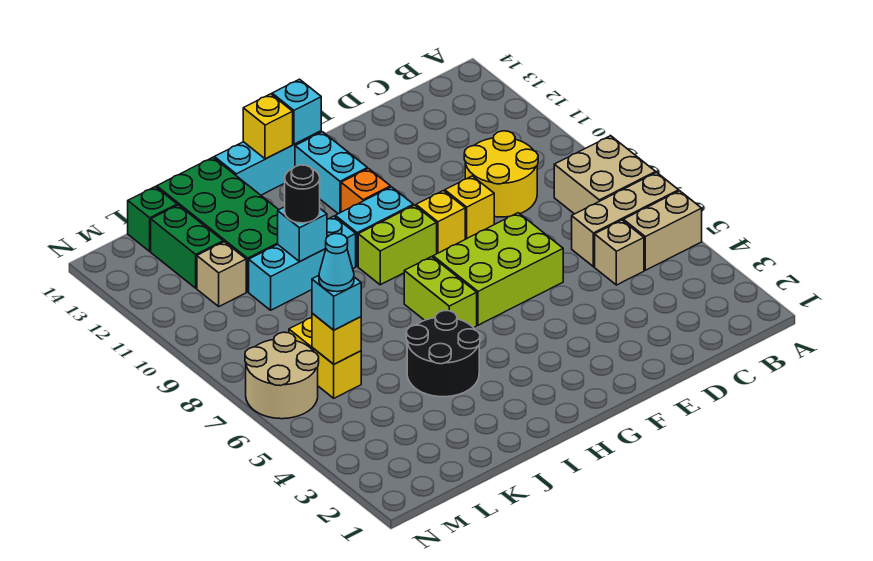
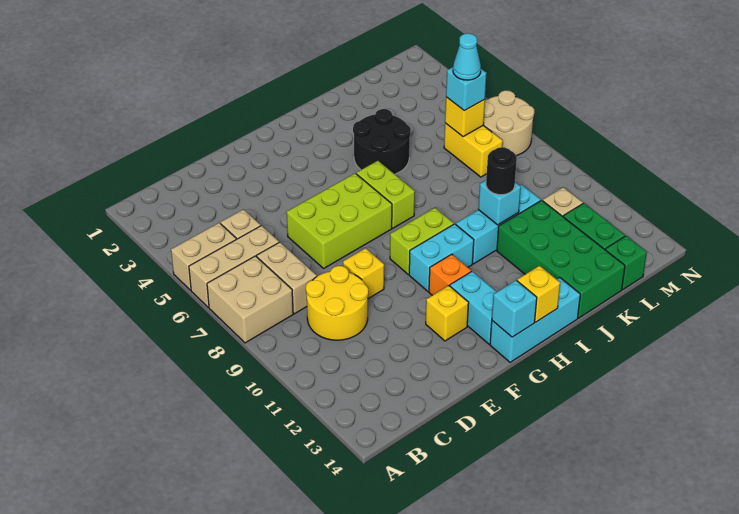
none -> tan brick C7:C8 level 1
yellow brick F9 level 1 -> yellow brick F12 level 1

